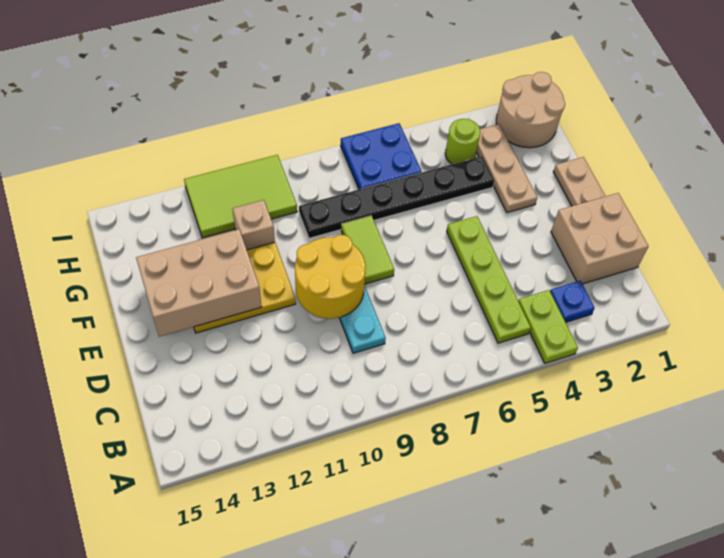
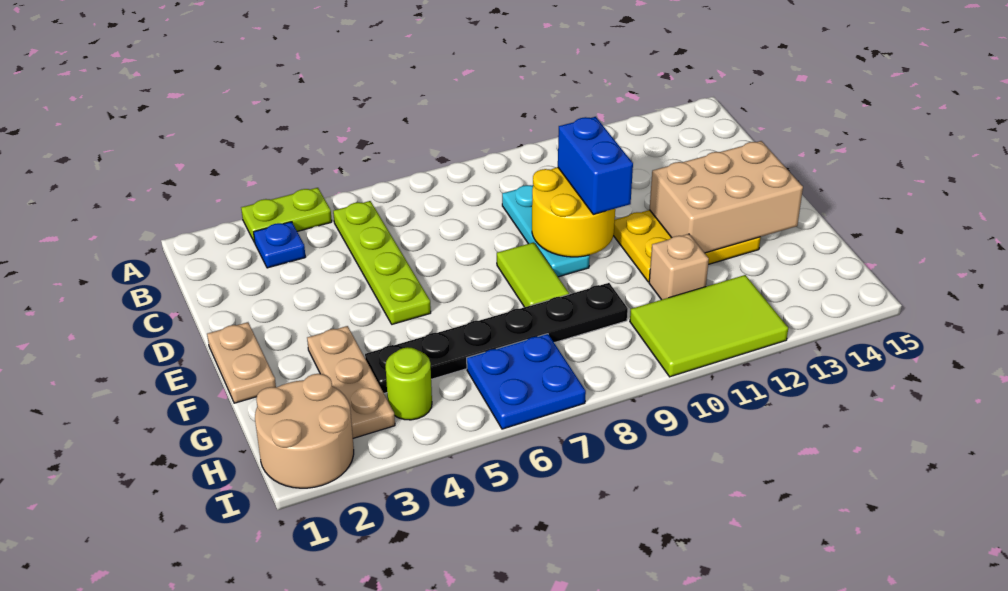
lime plate A4:B4 level 1 -> lime plate A3:A4 level 1
tan brick C1:D2 level 1 -> none
none -> blue brick D10:E10 level 3

